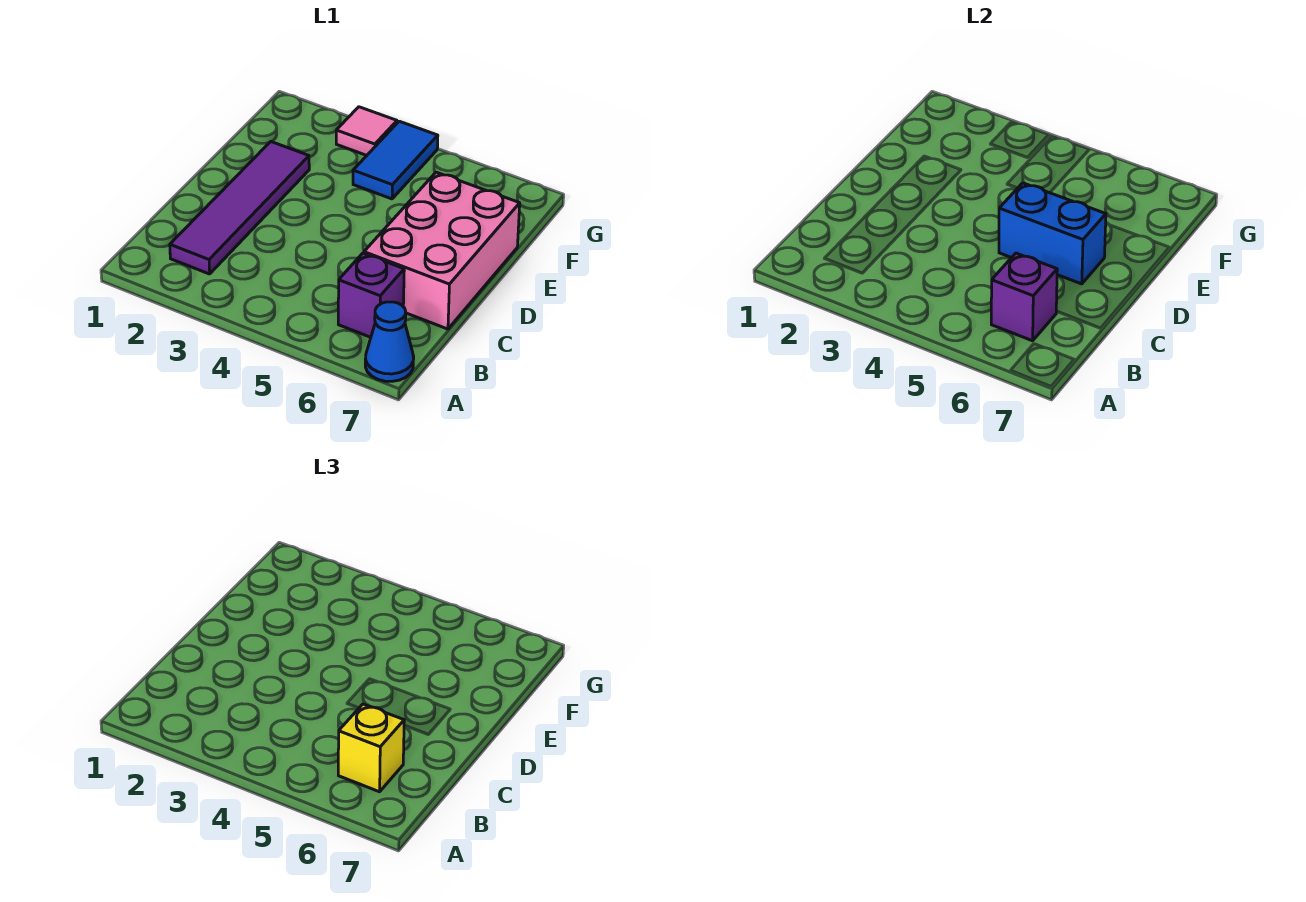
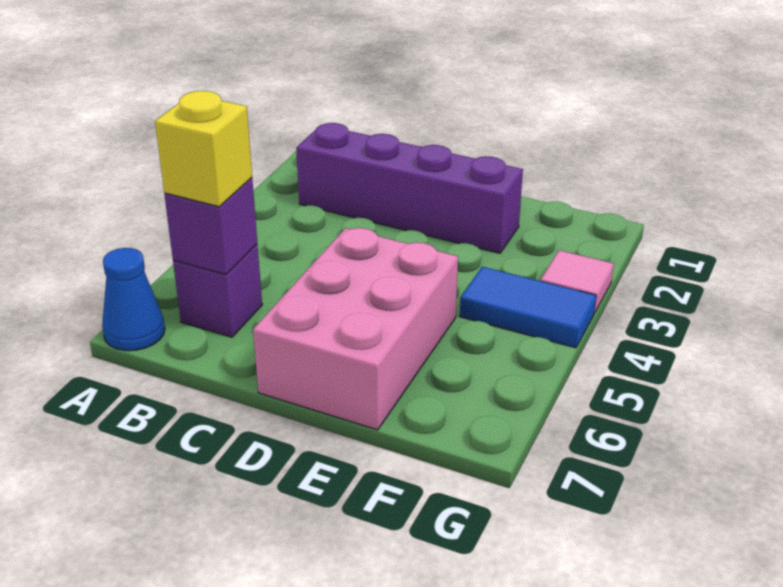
purple tile B2:E2 level 1 -> purple brick B2:E2 level 1
pink brick C6:E7 level 1 -> pink brick D5:E7 level 1
blue brick D5:D6 level 2 -> none

